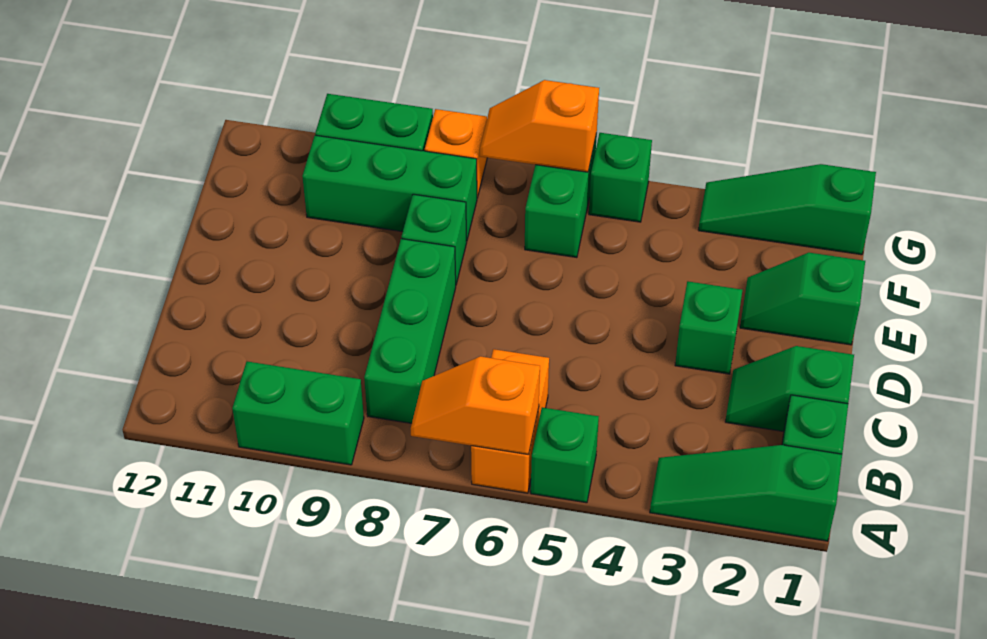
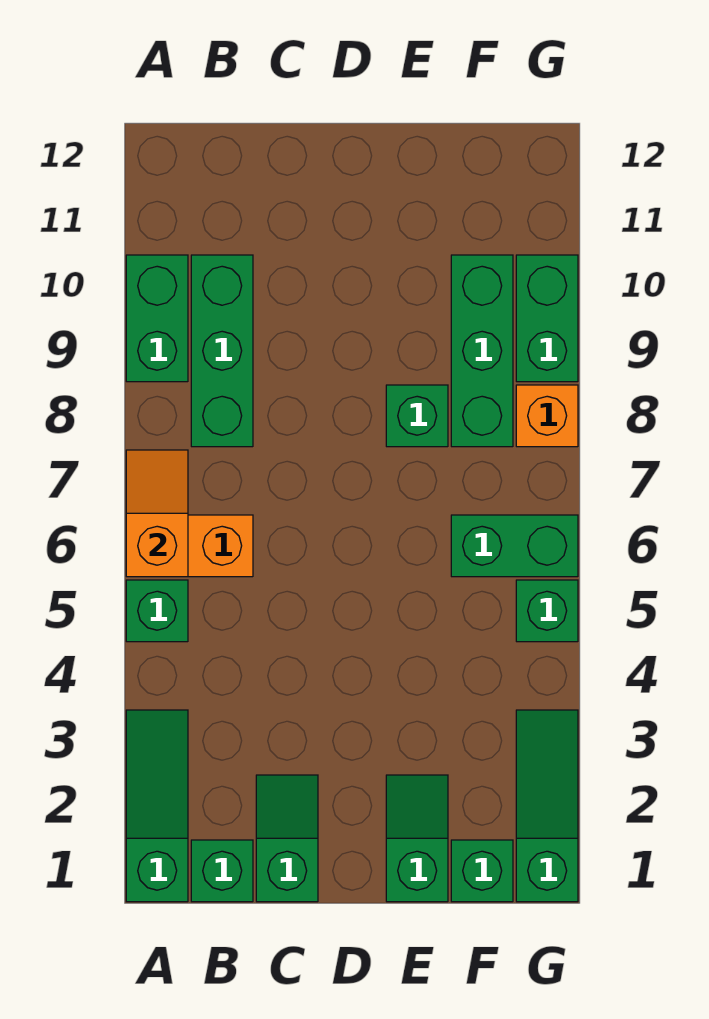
green brick B8:D8 level 1 -> green brick B8:B10 level 1
green brick D3 level 1 -> green brick F1 level 1
orange slope G6:G7 level 2 top 6 -> none

